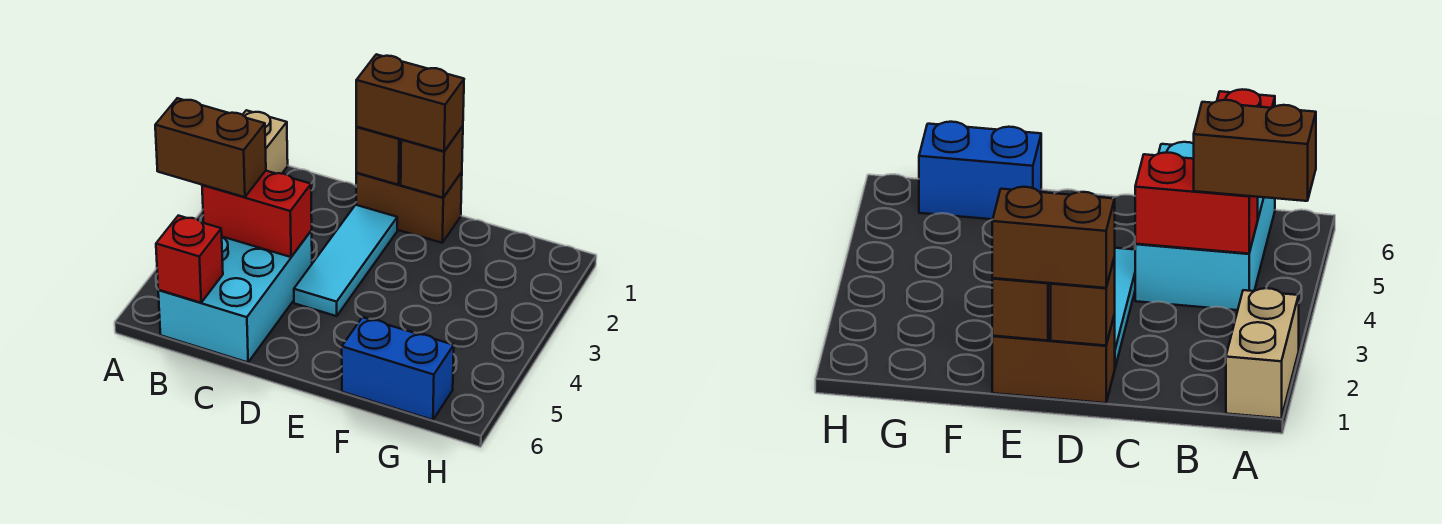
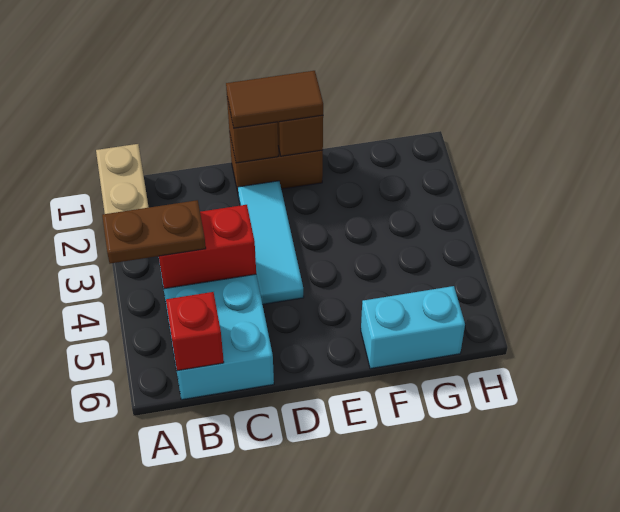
brown brick A4:B4 level 3 -> brown plate A4:B4 level 3
brown brick D1:E1 level 3 -> brown tile D1:E1 level 3
blue brick F6:G6 level 1 -> cyan brick F6:G6 level 1

